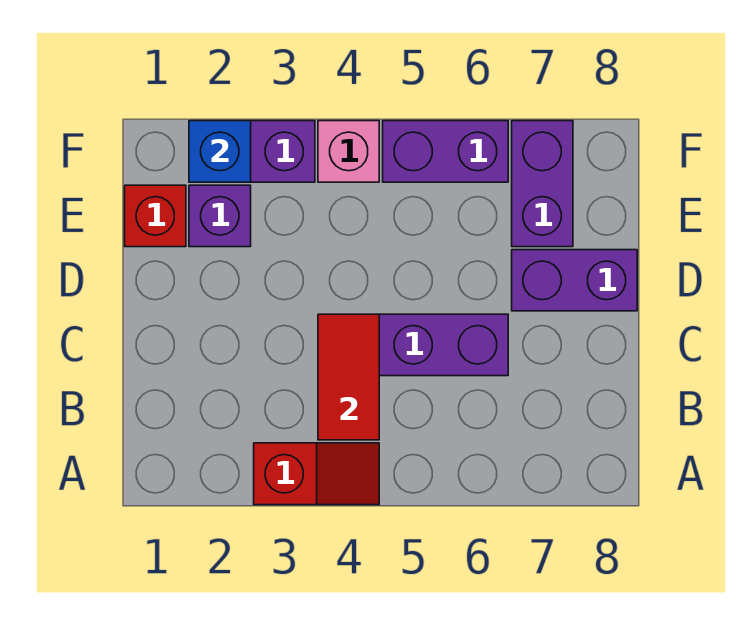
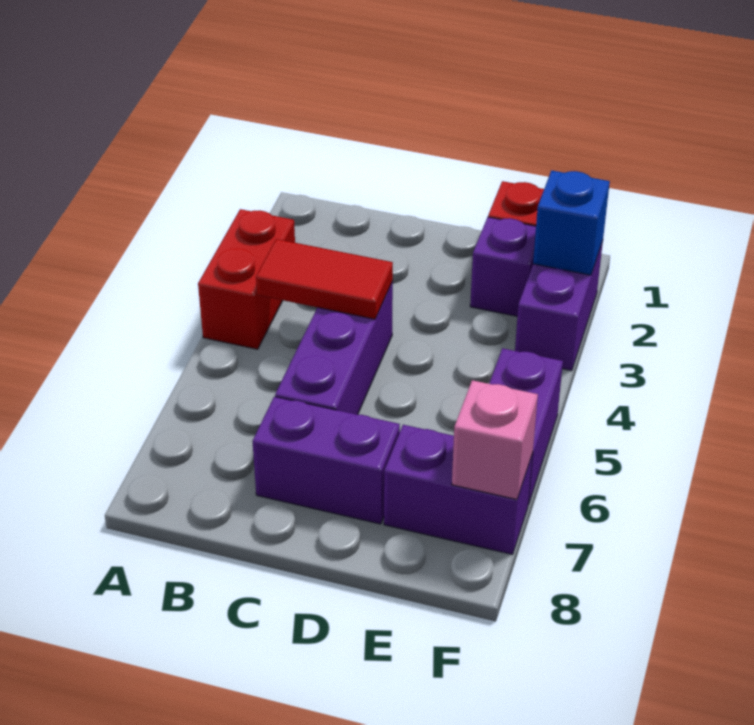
red slope A3:A4 level 1 top 3 -> red brick A3:A4 level 1
purple brick D7:D8 level 1 -> purple brick C7:D7 level 1
pink brick F4 level 1 -> pink brick F7 level 2

